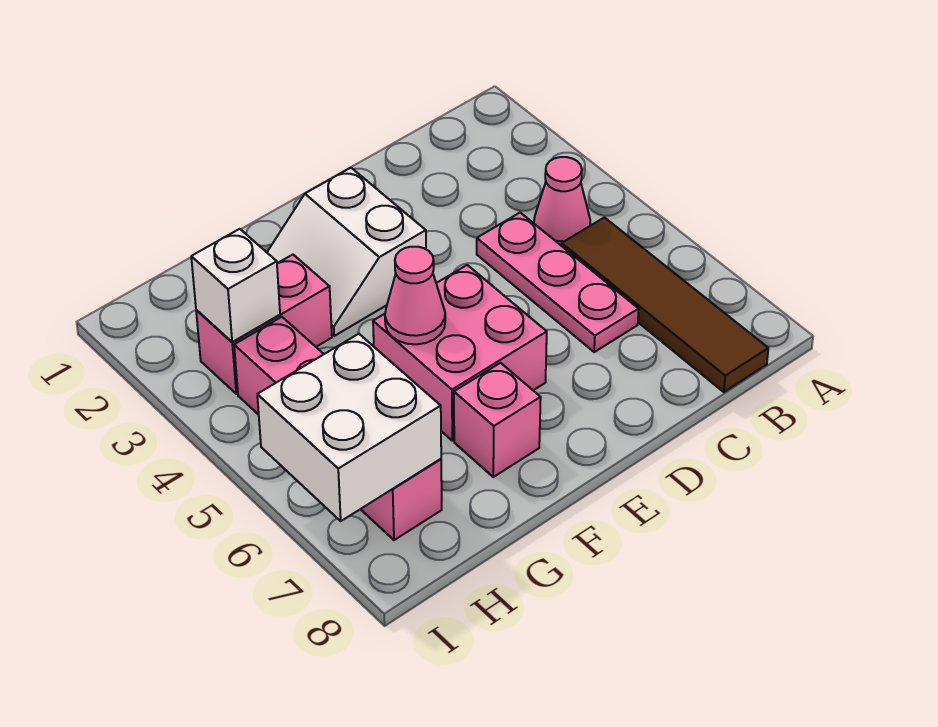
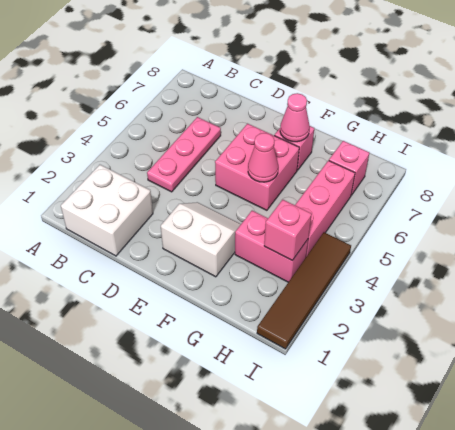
pink cone B4 level 1 -> pink cone F7 level 2
brown tile B5:B8 level 1 -> brown tile I1:I4 level 1
white slope E2:F3 level 1 top E -> white slope E2:F3 level 1 top 2
white brick H3 level 2 -> pink brick H3 level 2
white brick H6:I7 level 2 -> white brick B1:C2 level 1

